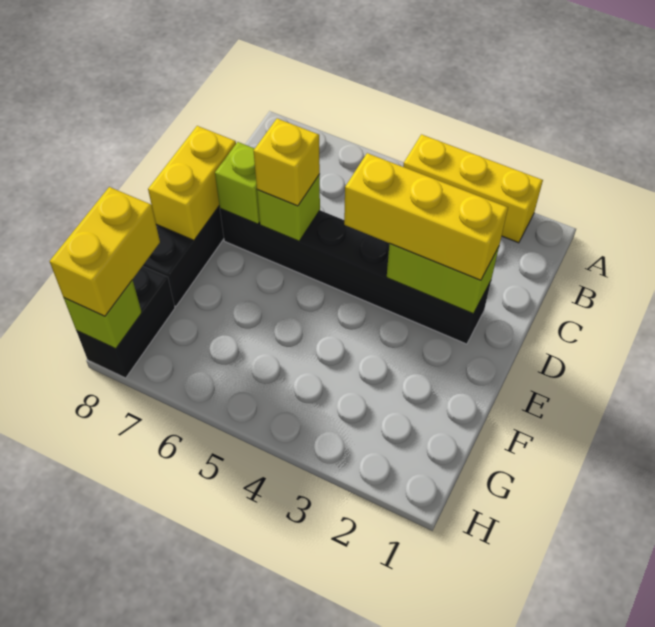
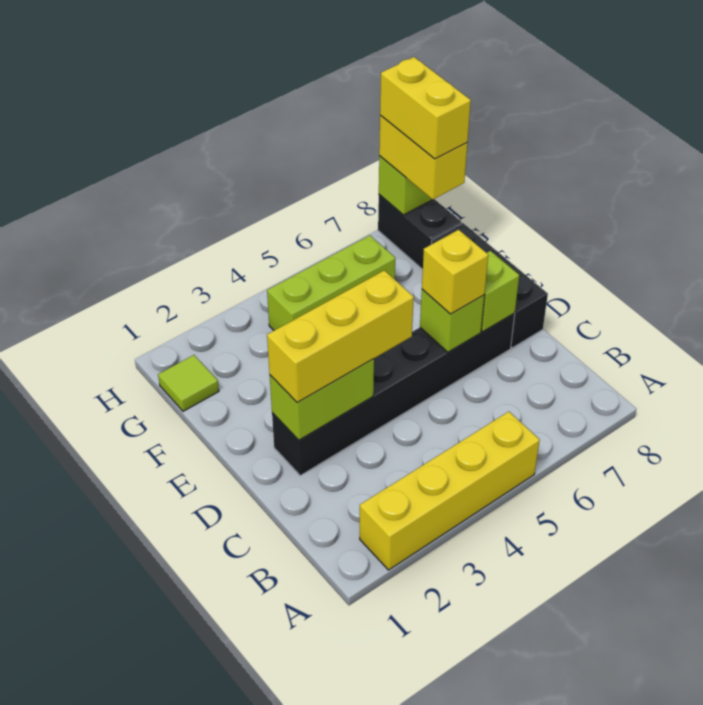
yellow brick A2:A4 level 1 -> yellow brick A2:A5 level 1
yellow brick D8:E8 level 2 -> yellow brick G8:H8 level 4
none -> lime tile G1 level 1
none -> lime brick G4:G6 level 1

